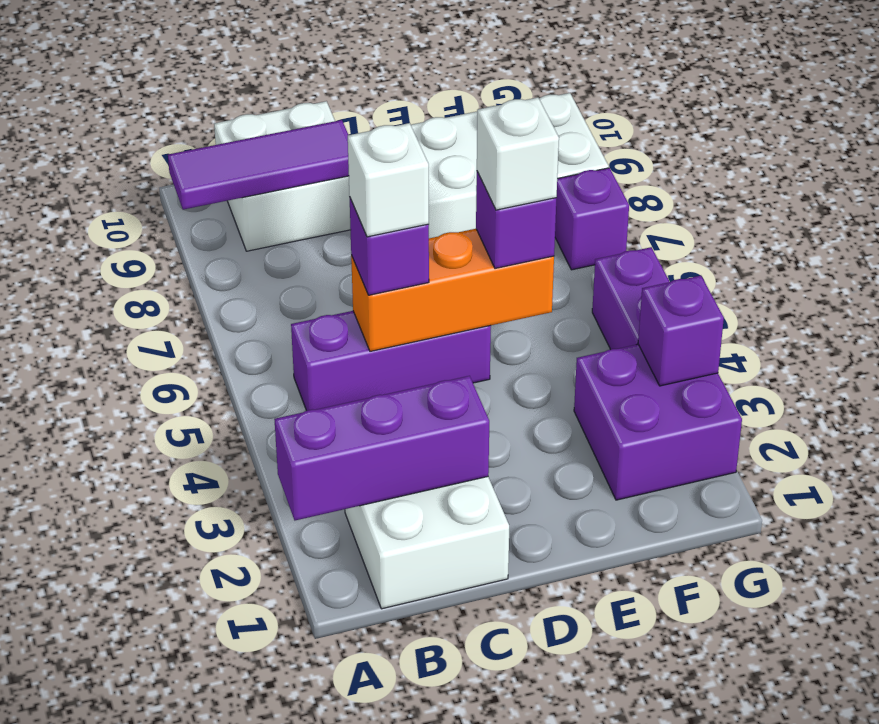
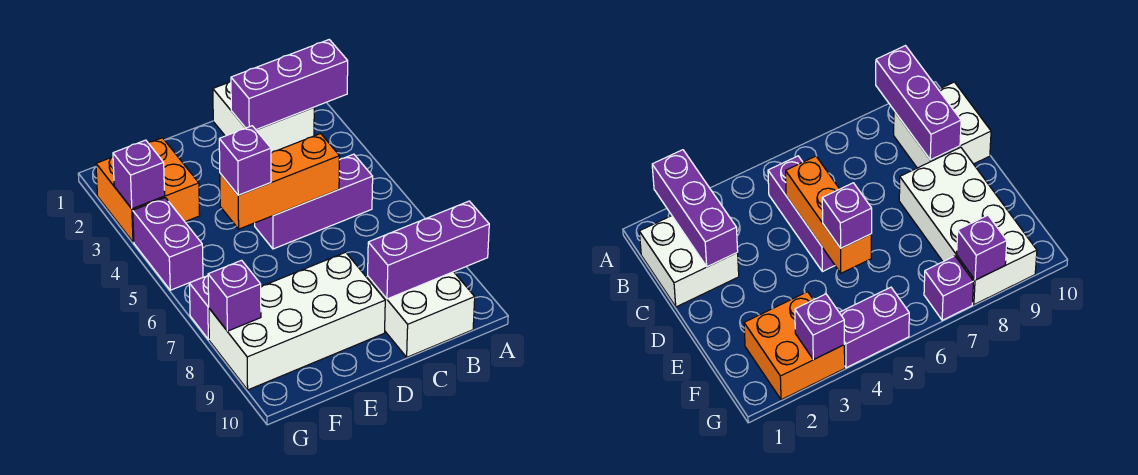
purple tile A9:C9 level 2 -> purple brick A9:C9 level 2
purple brick C5 level 3 -> purple brick G8 level 2
white brick C5 level 4 -> none
white brick E5 level 4 -> none
purple brick F2:G3 level 1 -> orange brick F2:G3 level 1

